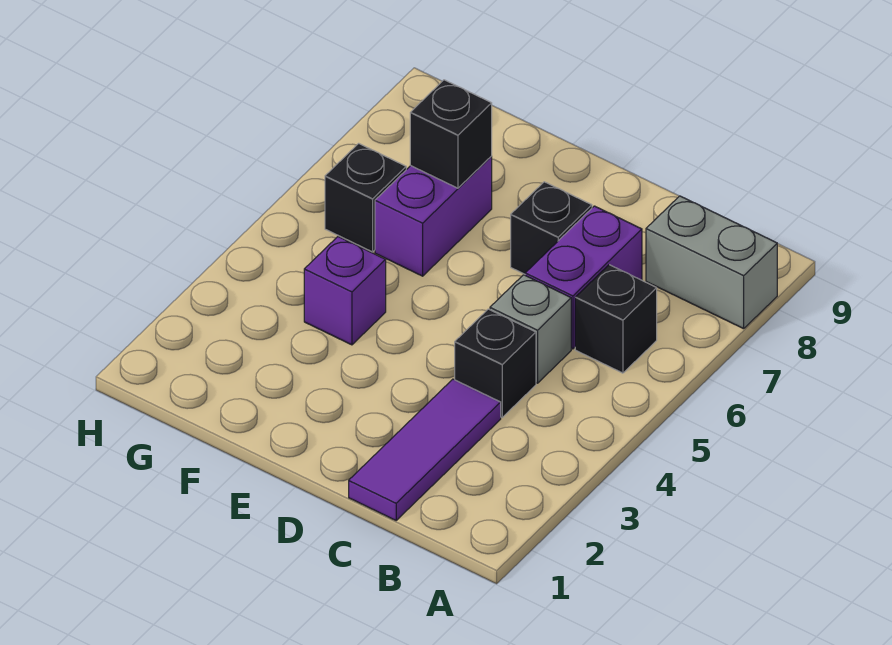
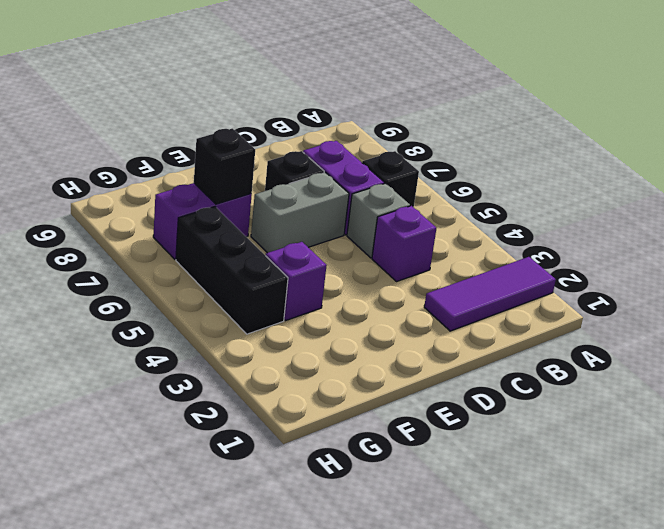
grey brick A8:B8 level 1 -> grey brick D6:E6 level 1
purple tile C1:C3 level 1 -> purple tile A2:C2 level 1
black brick C4 level 1 -> purple brick C4 level 1
purple brick F6:F7 level 1 -> purple brick F7:G7 level 1
black brick G6 level 1 -> black brick G4:G6 level 1

